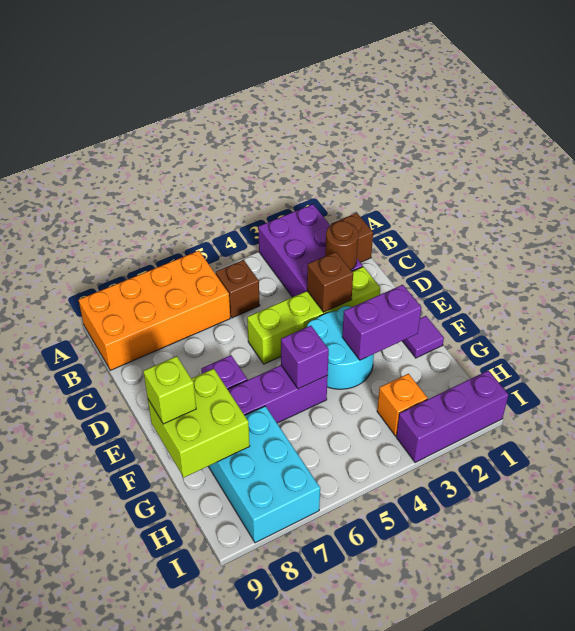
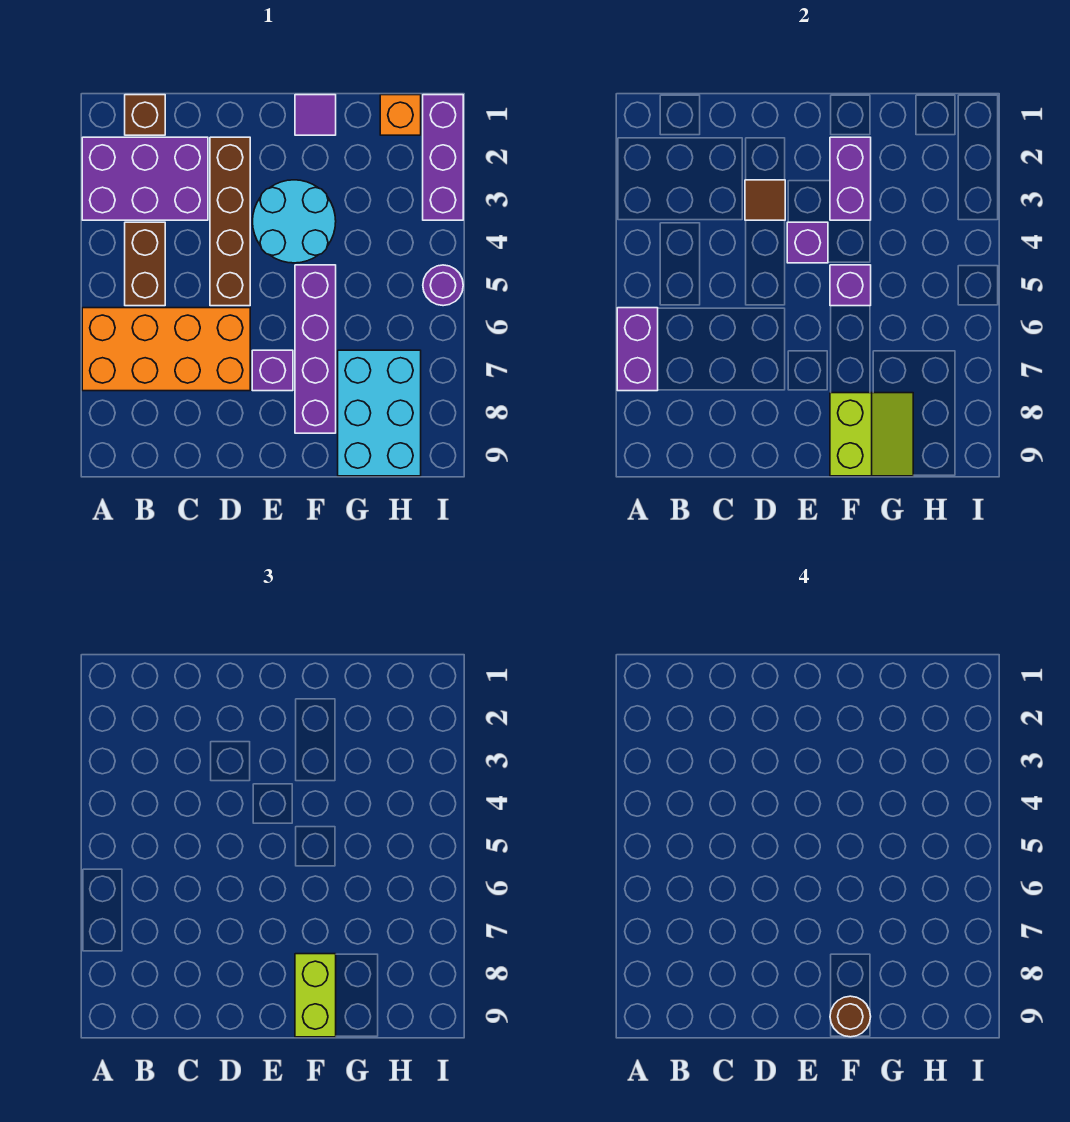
orange brick A6:B9 level 1 -> orange brick A6:D7 level 1
none -> purple brick A6:A7 level 2
brown brick B5 level 1 -> brown brick B4:B5 level 1
brown round brick C2 level 2 -> brown round brick F9 level 4
lime brick D2:D5 level 1 -> brown brick D2:D5 level 1
brown brick D3 level 2 -> brown tile D3 level 2
none -> purple brick E4 level 2
lime brick F8:G9 level 2 -> lime slope F8:G9 level 2 top F
lime brick F9 level 3 -> lime brick F8:F9 level 3
cyan brick G7:I8 level 1 -> cyan brick G7:H9 level 1
orange brick H3 level 1 -> orange brick H1 level 1
none -> purple round brick I5 level 1

